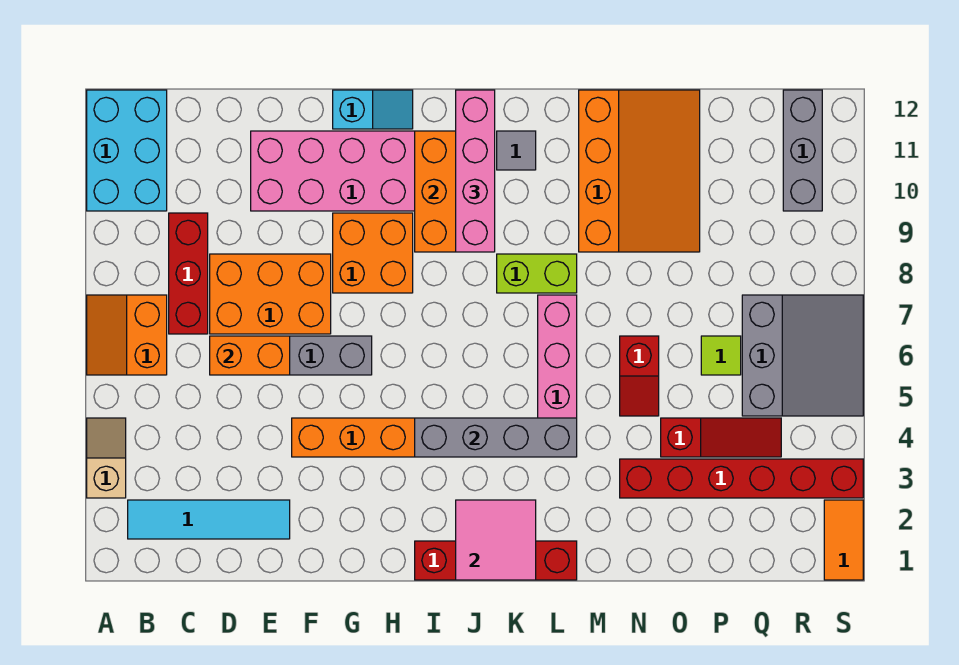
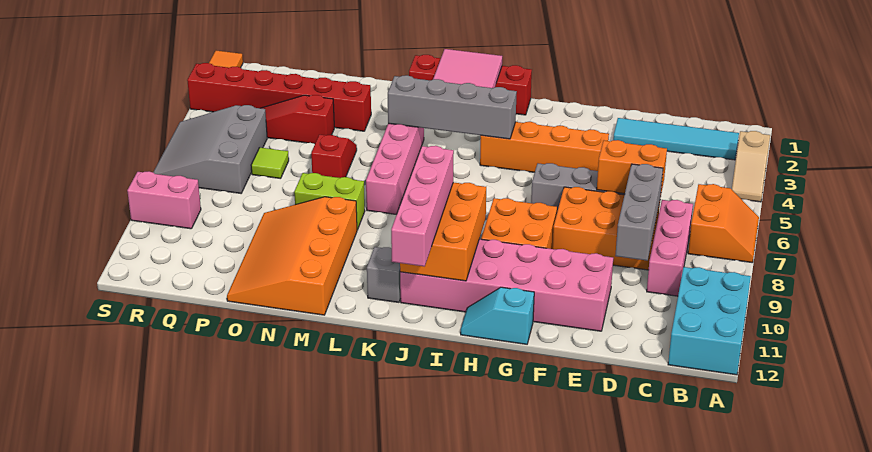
red brick C7:C9 level 1 -> pink brick C7:C9 level 1
lime brick K8:L8 level 1 -> lime brick M8:N8 level 1
grey tile K11 level 1 -> grey brick K11 level 1
none -> pink brick R9:S9 level 1
grey brick R10:R12 level 1 -> grey brick D7:D9 level 2

